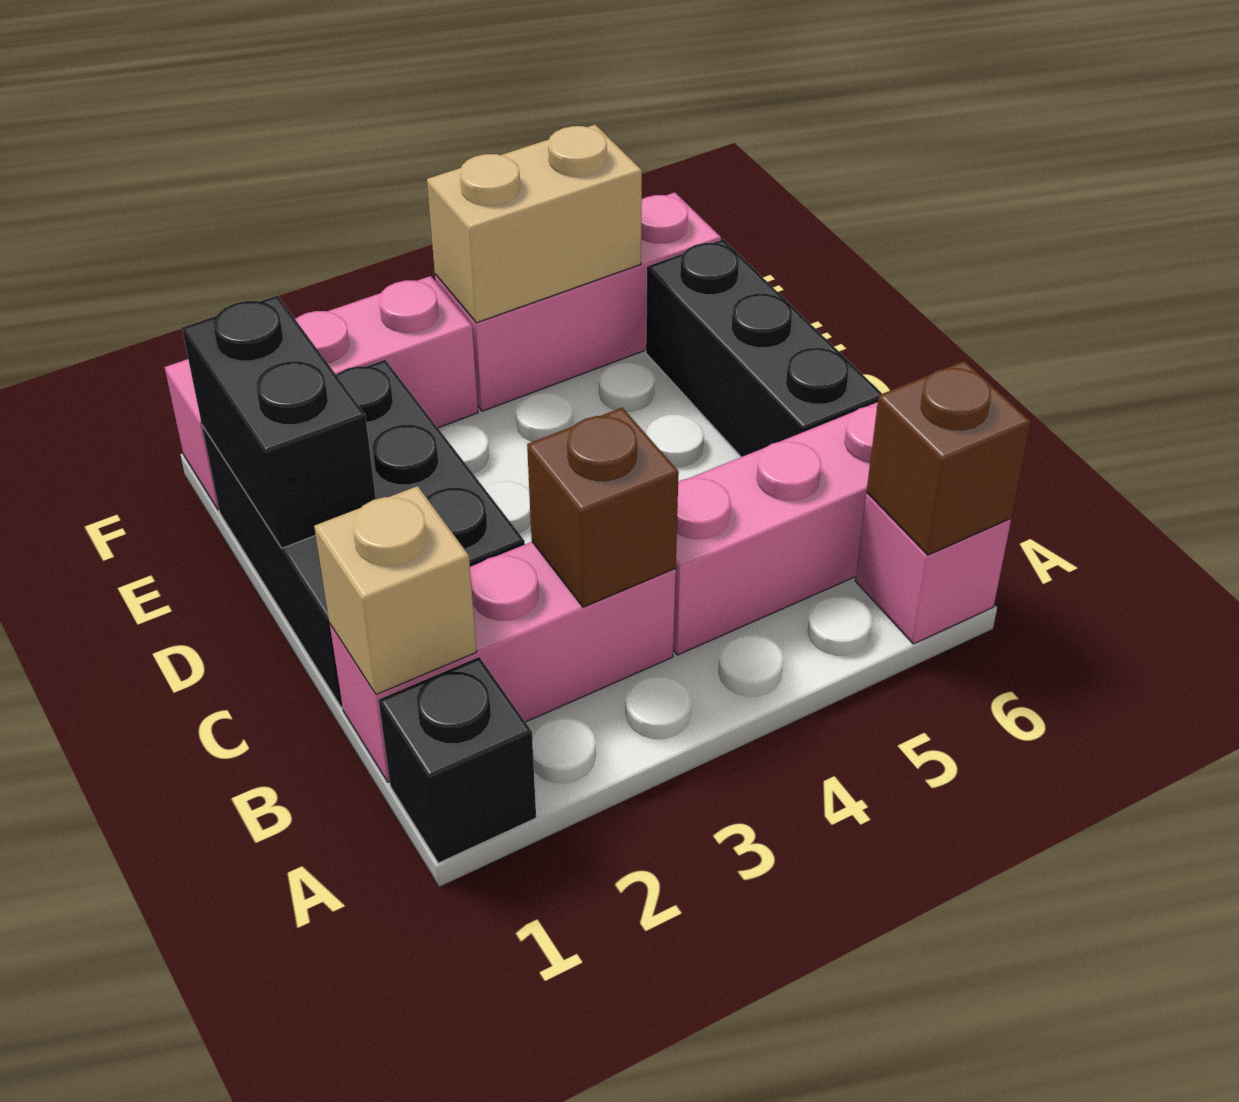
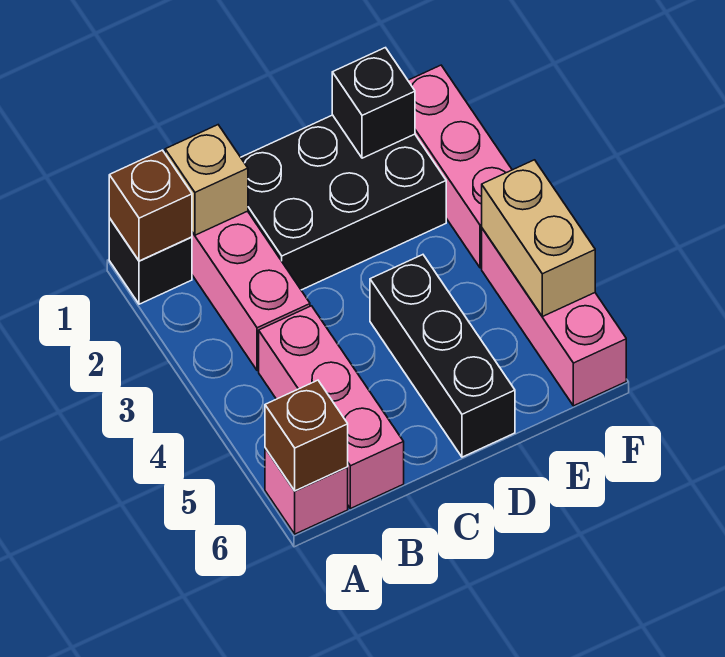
brown brick B3 level 2 -> brown brick A1 level 2
black brick C6:E6 level 1 -> black brick D4:D6 level 1
black brick D1:E1 level 2 -> black brick E1 level 2

